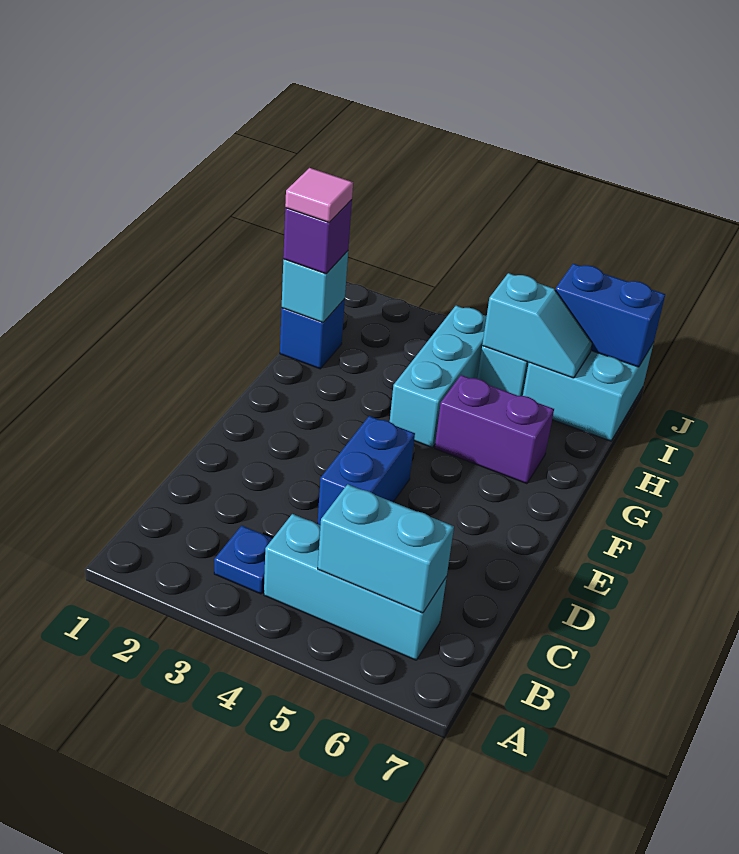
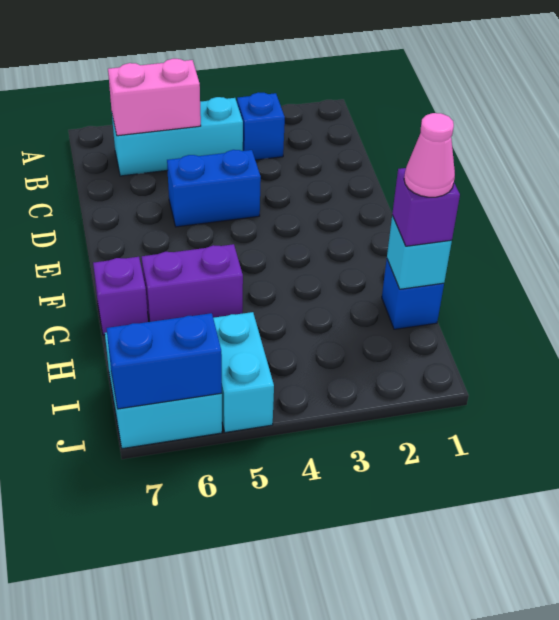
blue plate B3 level 1 -> blue brick B3 level 1
cyan brick B5:B6 level 2 -> pink brick B5:B6 level 2
blue brick D4:E4 level 1 -> blue brick D4:D5 level 1
cyan brick G4:I4 level 1 -> none
none -> purple brick G7 level 1
pink tile H1 level 4 -> pink cone H1 level 4
cyan slope I5:I6 level 2 top 5 -> none

